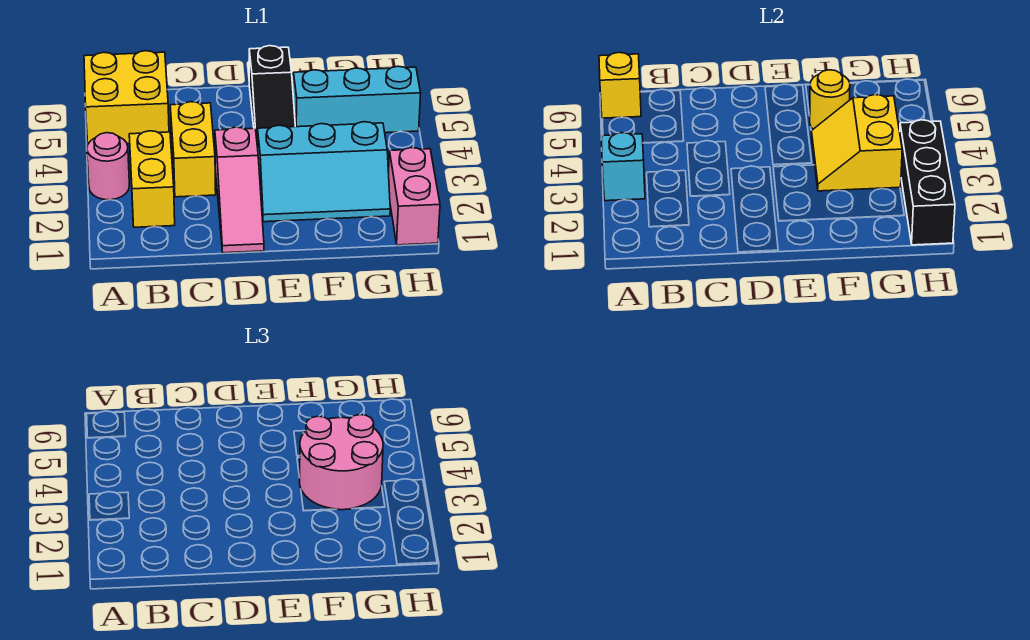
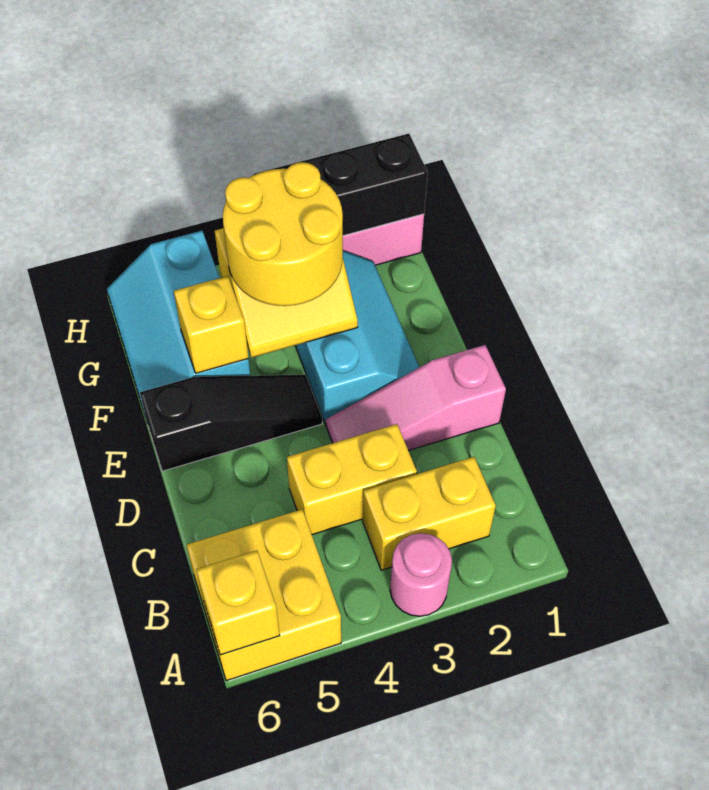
cyan brick A3 level 2 -> none
pink slope D1:D3 level 1 top 3 -> pink slope D1:D3 level 1 top 1
pink round brick F3:G4 level 3 -> yellow round brick F3:G4 level 3
yellow round brick F5 level 2 -> yellow brick F5 level 2

